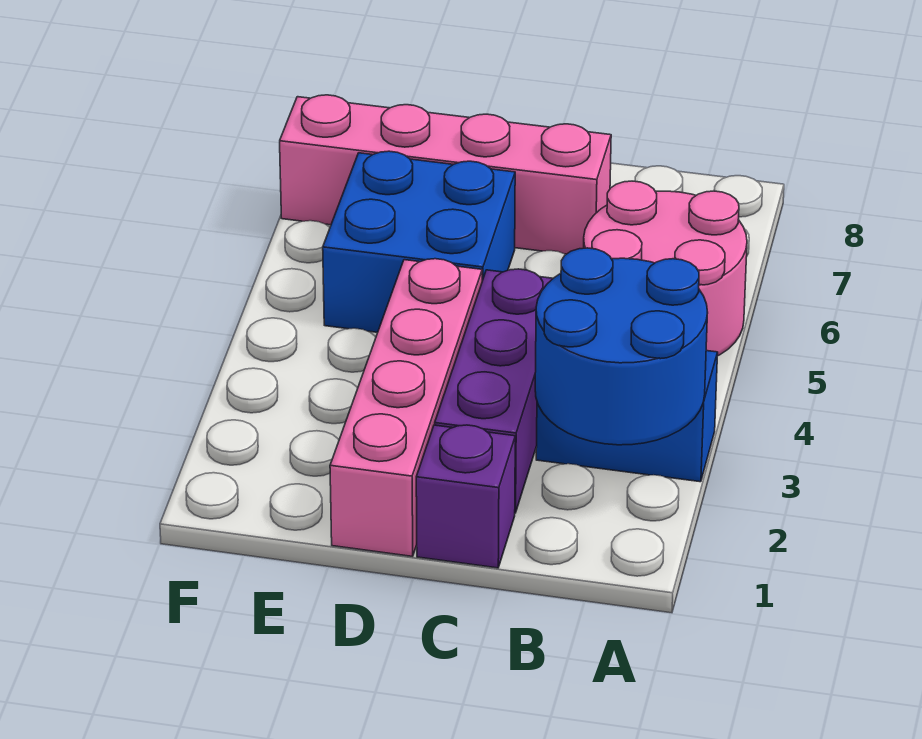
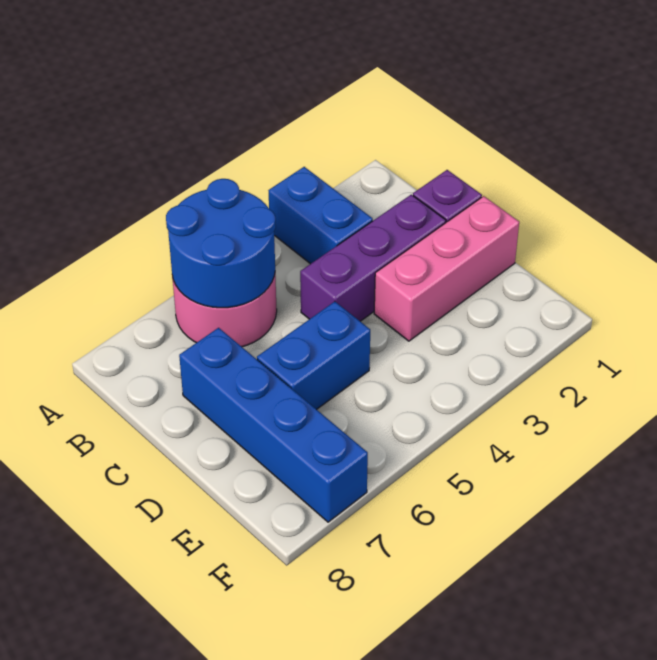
blue round brick A2:B3 level 2 -> blue round brick A5:B6 level 2
pink brick C7:F7 level 1 -> blue brick C7:F7 level 1
pink brick D1:D4 level 1 -> pink brick D1:D3 level 1
blue brick D5:E6 level 1 -> blue brick D5:D6 level 1

